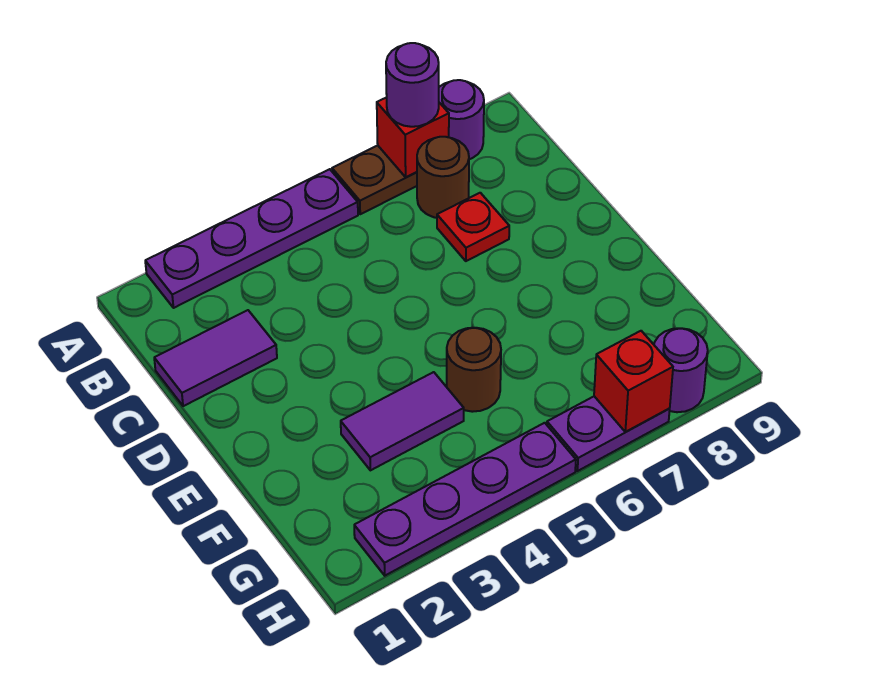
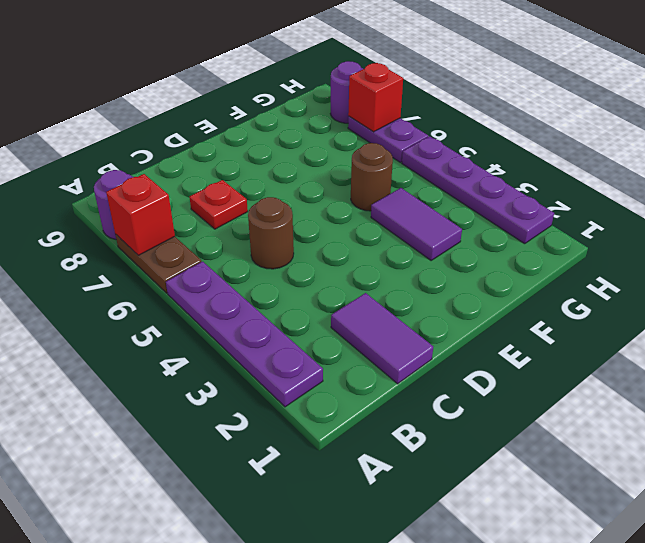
purple round brick A7 level 3 -> none
brown round brick B7 level 1 -> brown round brick C5 level 1

